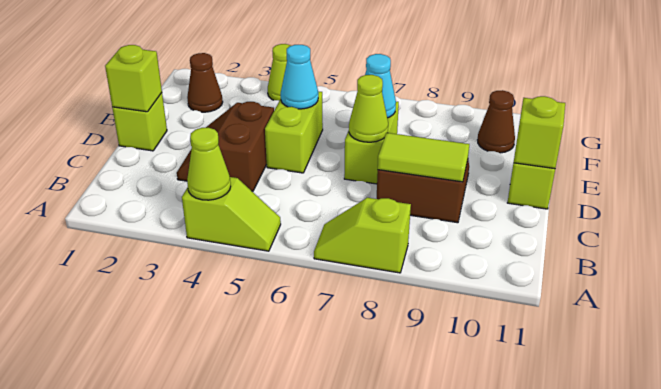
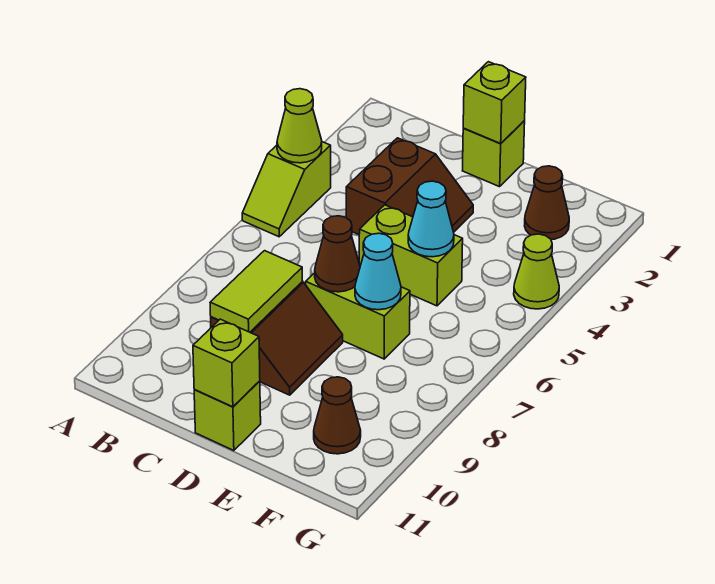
lime slope A7:A8 level 1 top 8 -> none
brown slope C3:D4 level 1 top 4 -> brown slope C3:D4 level 1 top C
lime cone D7 level 2 -> brown cone D7 level 2

